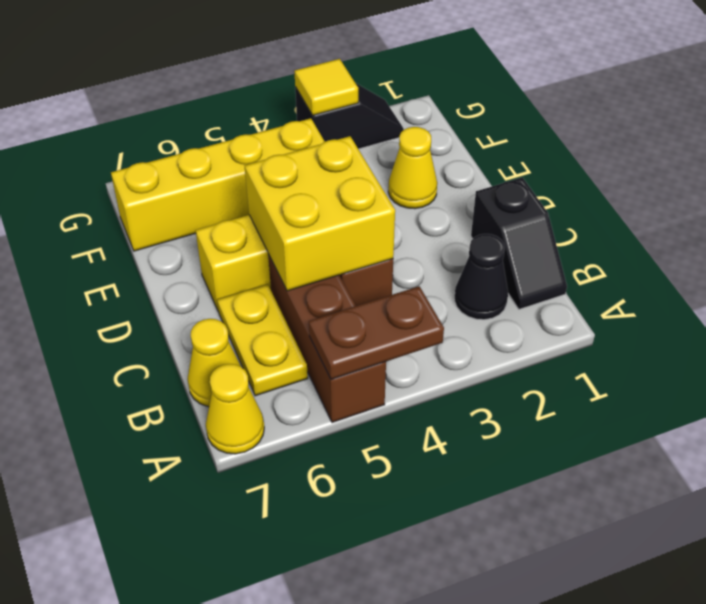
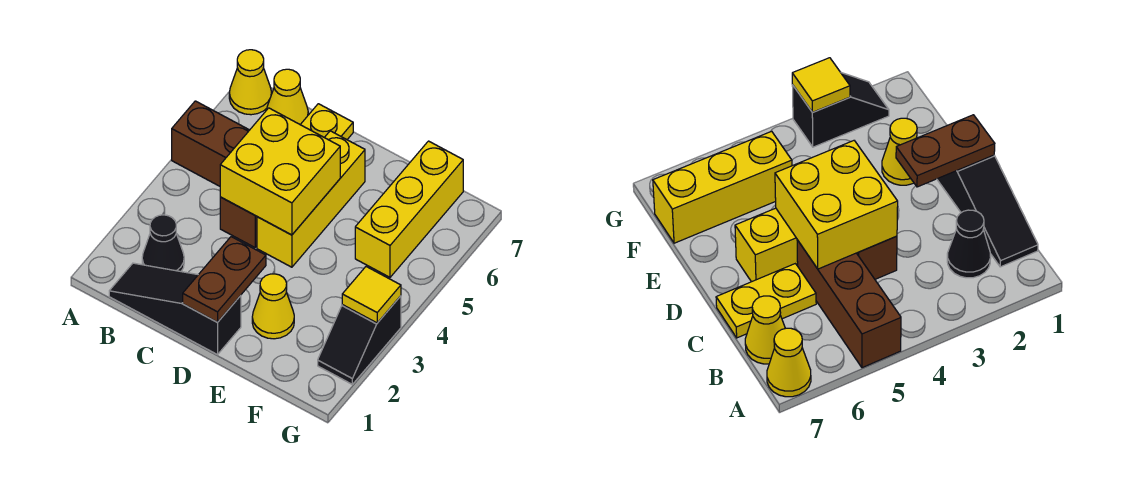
brown plate A4:A5 level 2 -> brown plate D1:D2 level 2
black slope B1:C1 level 1 top C -> black slope B1:D1 level 1 top D
yellow plate B6:C6 level 1 -> yellow plate C6:C7 level 1
yellow brick F4:F7 level 1 -> yellow brick F5:F7 level 1

